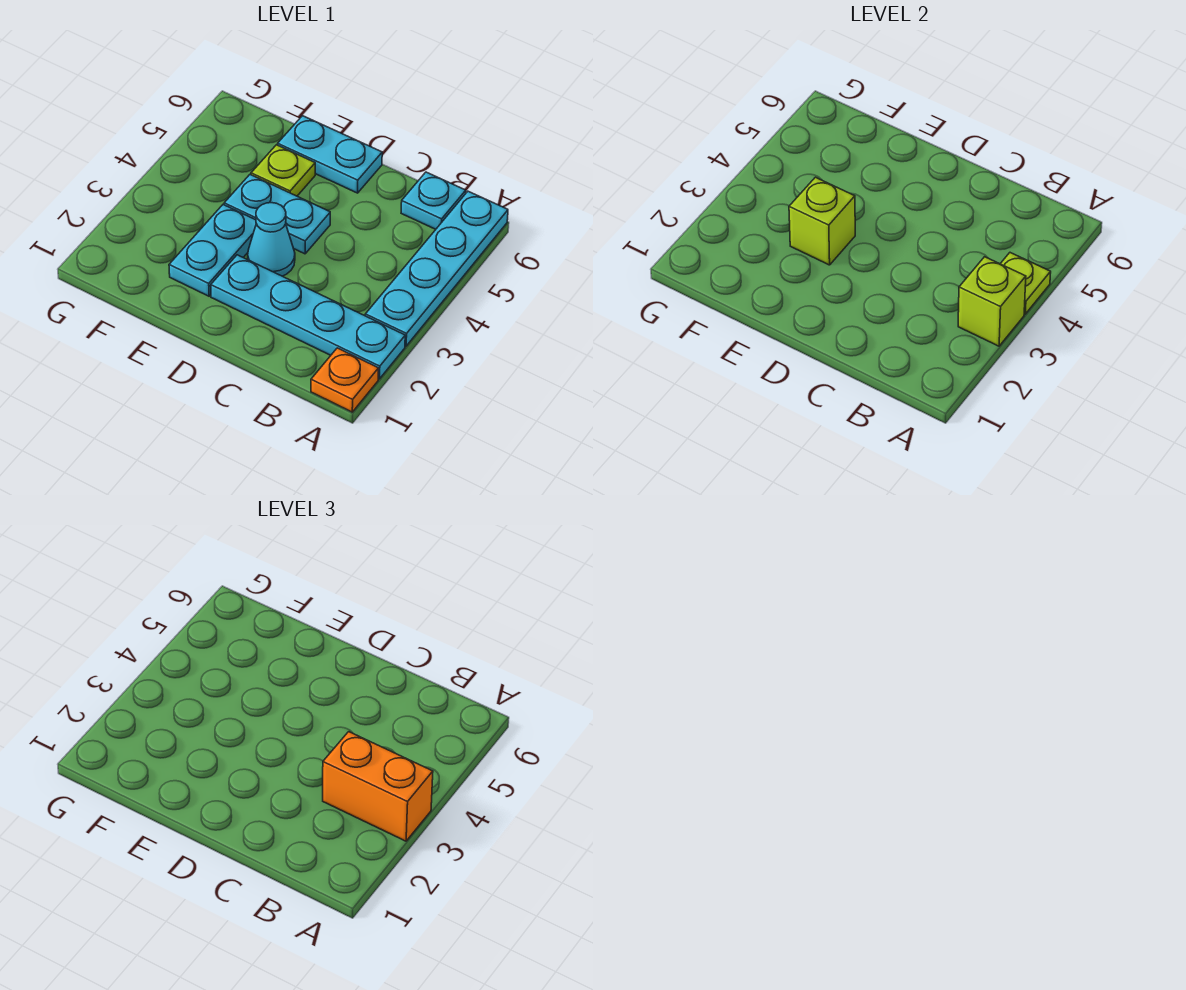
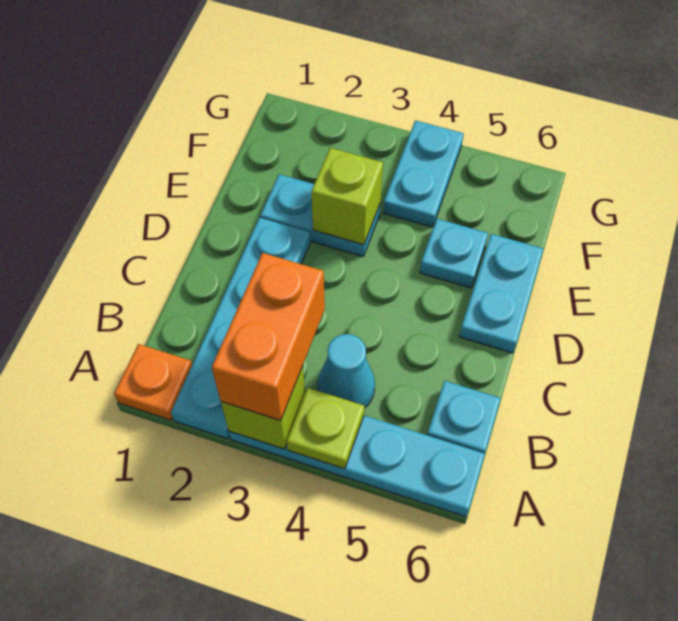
cyan cone D3 level 1 -> cyan cone B4 level 1
cyan plate D4:E4 level 1 -> cyan plate F4:G4 level 1
lime plate E5 level 1 -> cyan plate E5 level 1

